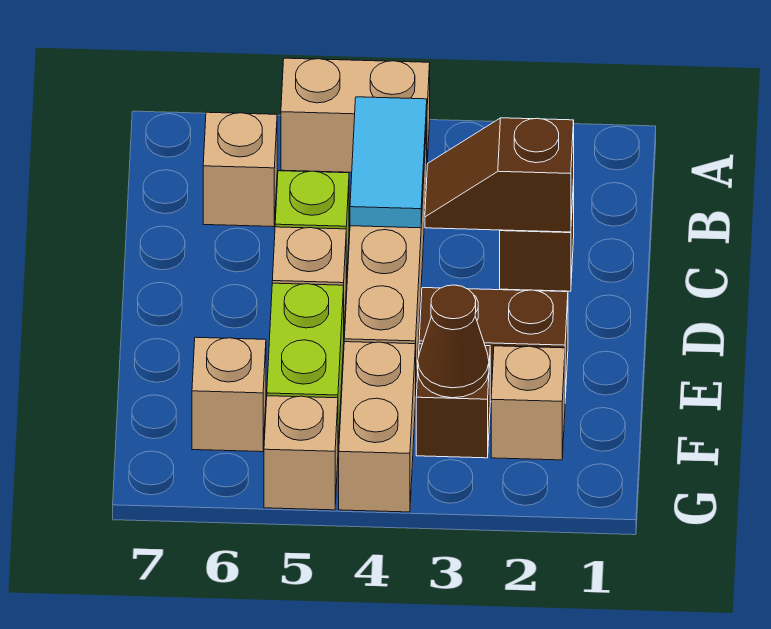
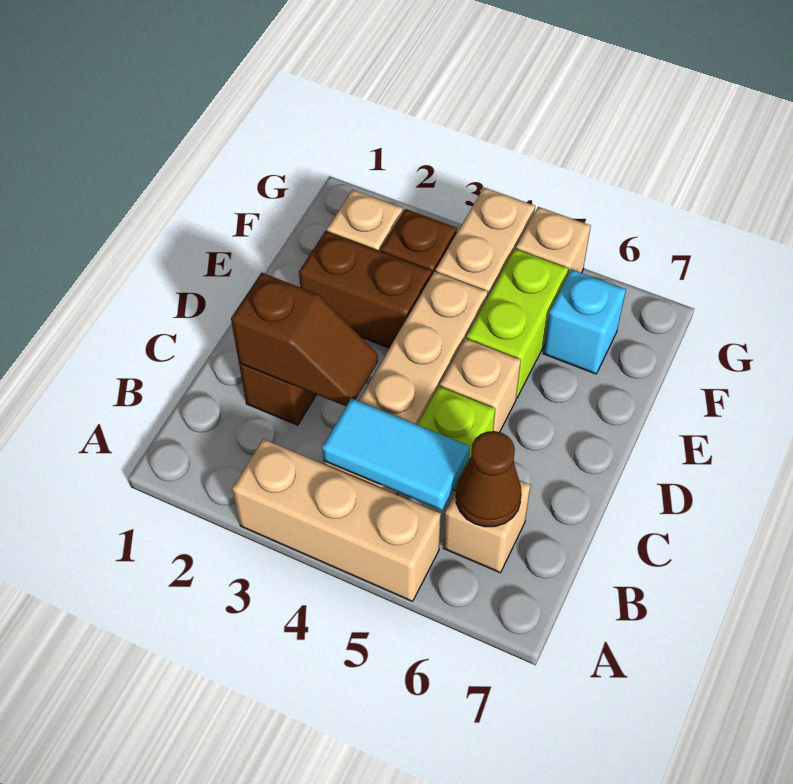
tan brick A4:A5 level 1 -> tan brick A3:A5 level 1
cyan tile B4:C4 level 2 -> cyan tile B4:B5 level 2
brown cone F3 level 2 -> brown cone B6 level 2
tan brick F6 level 1 -> cyan brick F6 level 1

